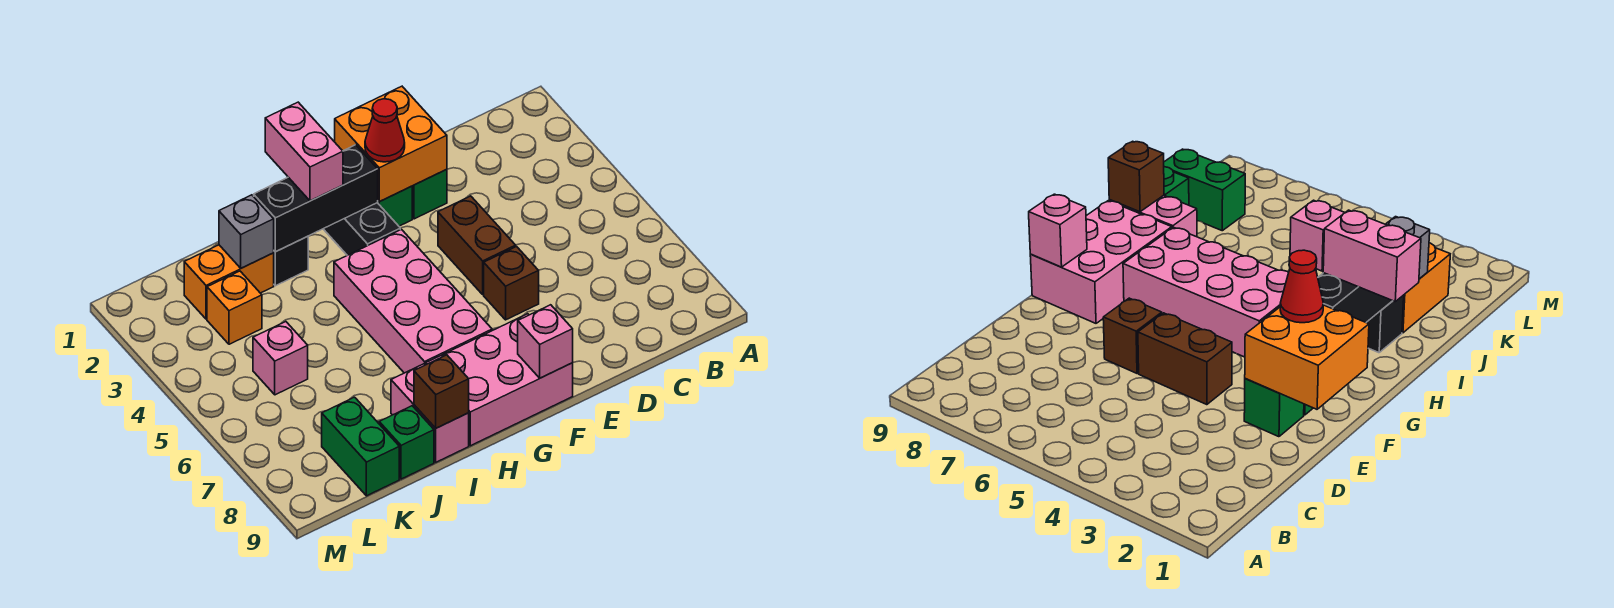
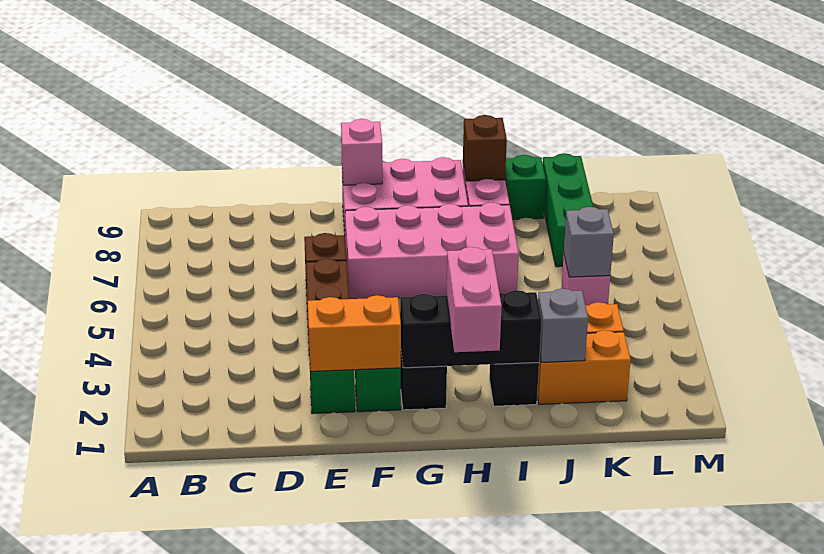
orange brick E1:F2 level 2 -> orange brick E2:F2 level 2
red cone F2 level 3 -> none
pink brick G4:H7 level 1 -> pink brick F6:I7 level 1
none -> grey brick K5 level 2
green brick K8:K9 level 1 -> green brick K7:K9 level 1

